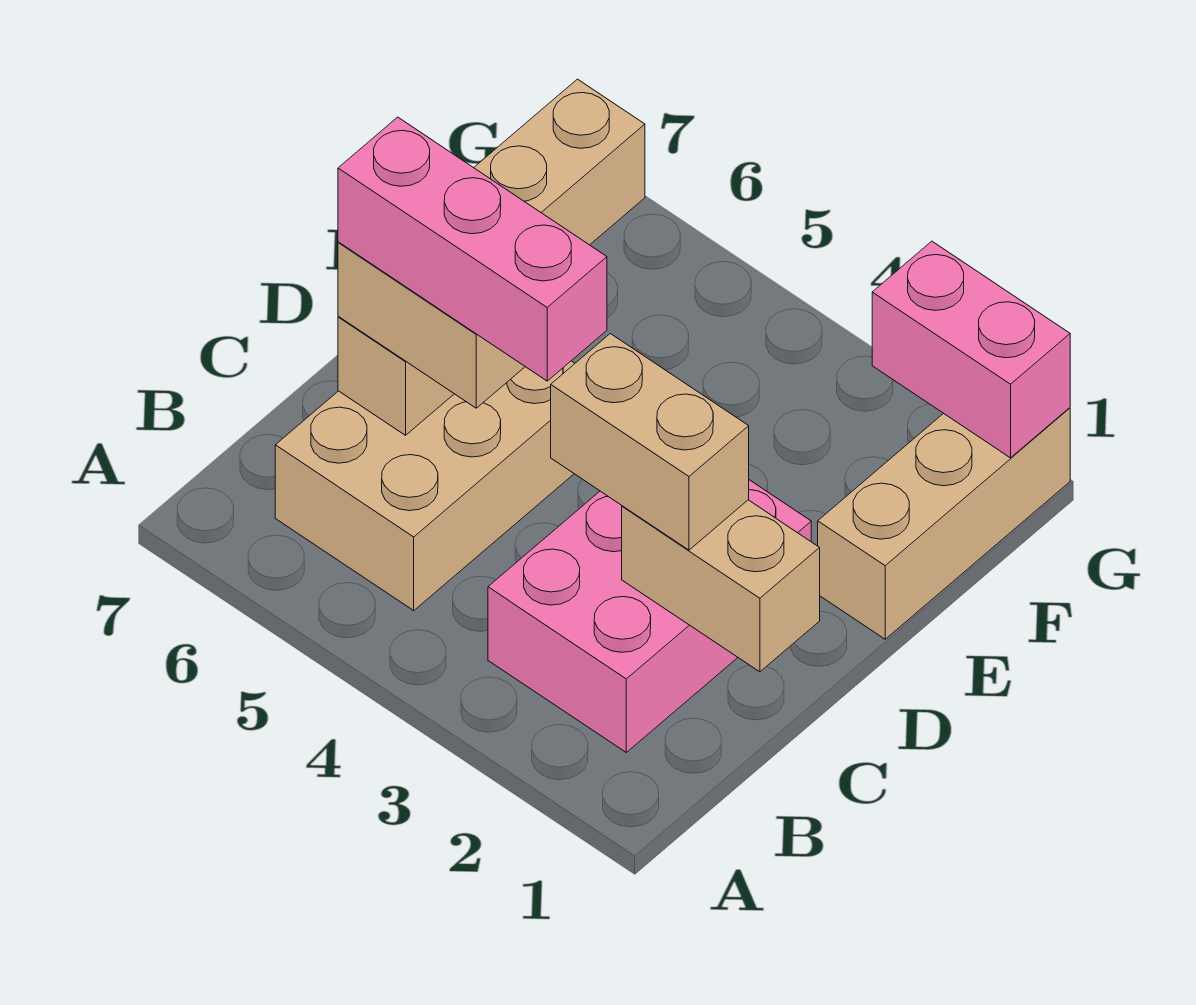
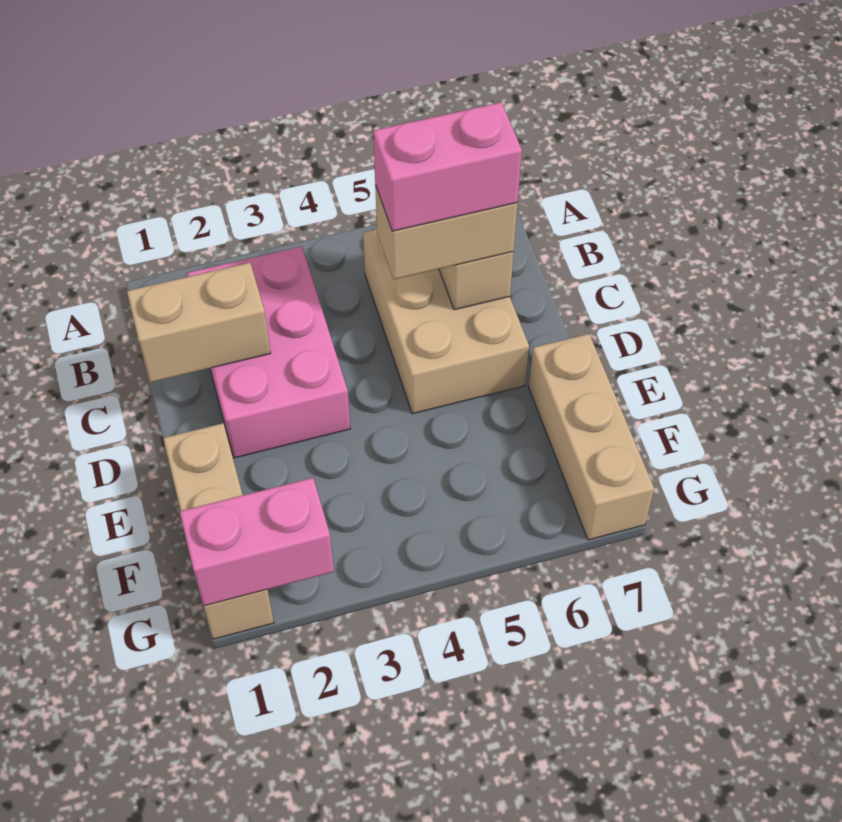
tan brick C2:C3 level 3 -> none
pink brick C4:C6 level 4 -> pink brick C5:C6 level 4

